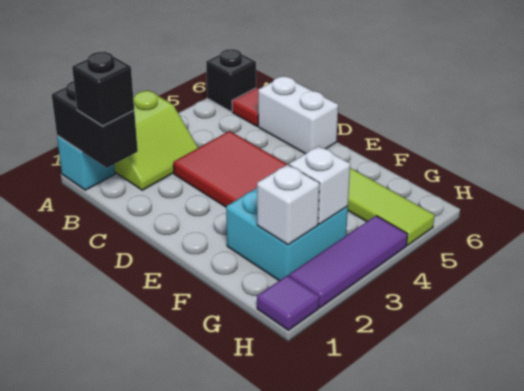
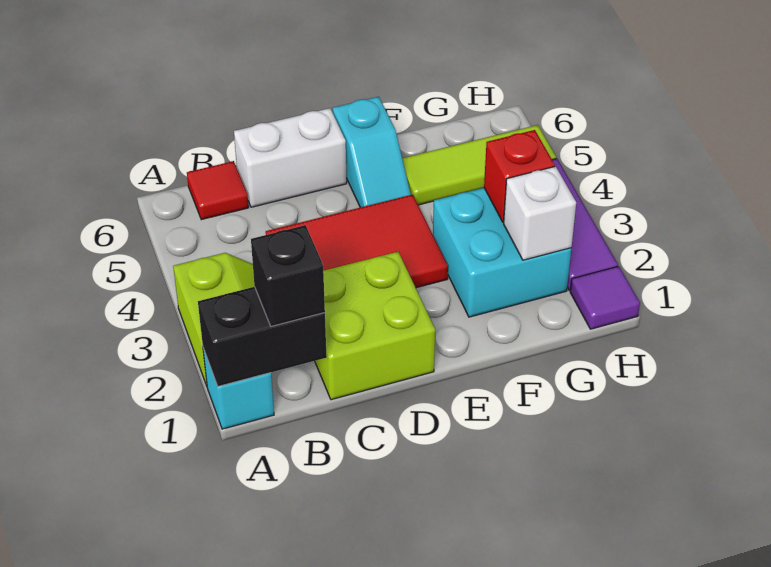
black brick A6 level 1 -> none
none -> lime brick C1:D2 level 1
none -> cyan slope E5:E6 level 1 top 6
white brick G3 level 2 -> red brick G3 level 2

